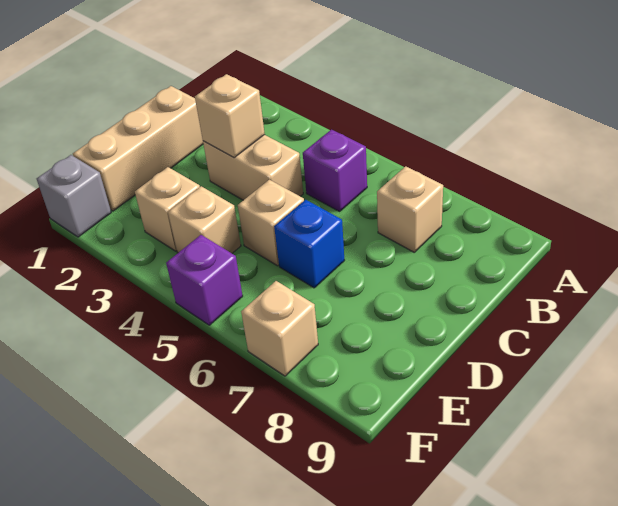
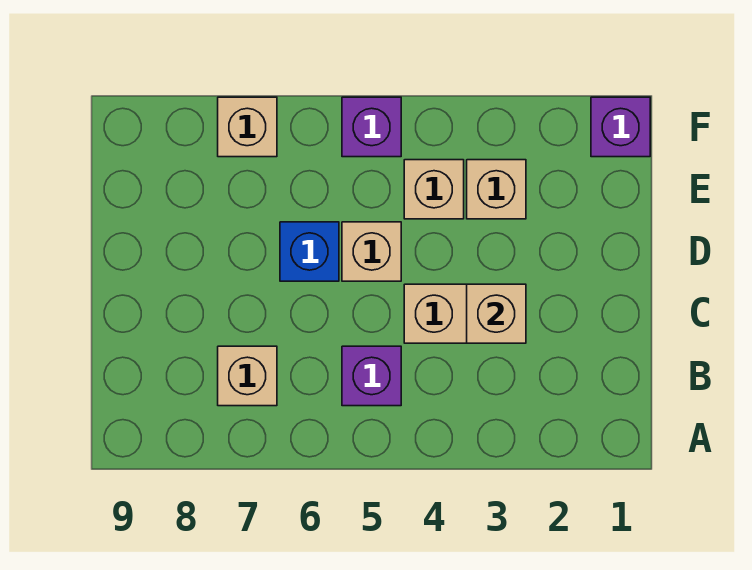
tan brick C1:E1 level 1 -> none
grey brick F1 level 1 -> purple brick F1 level 1

